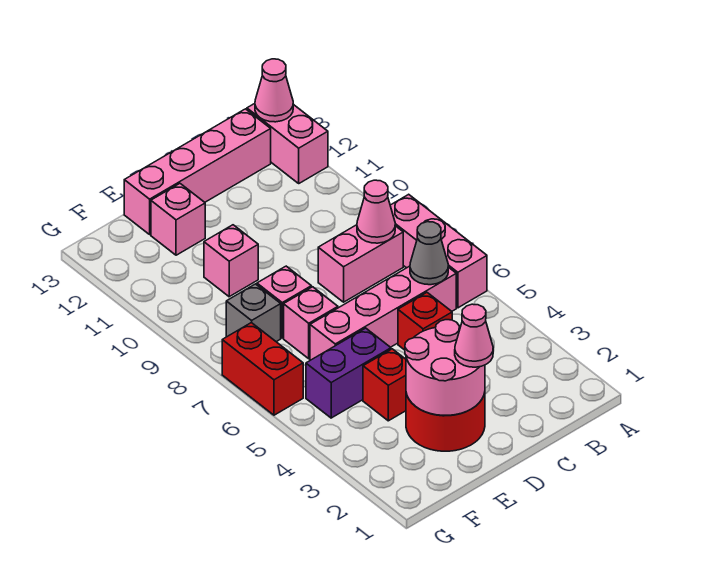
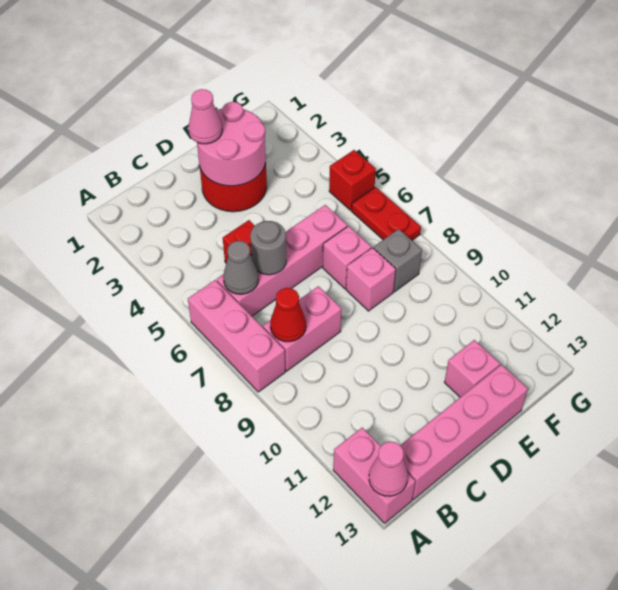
pink cone B8 level 2 -> red cone B8 level 2
none -> grey round brick C6 level 2
red brick E4 level 1 -> red brick G5 level 1
purple brick E5:F5 level 1 -> none
pink brick E10 level 1 -> none
red brick G6:G7 level 1 -> red plate G6:G7 level 1

